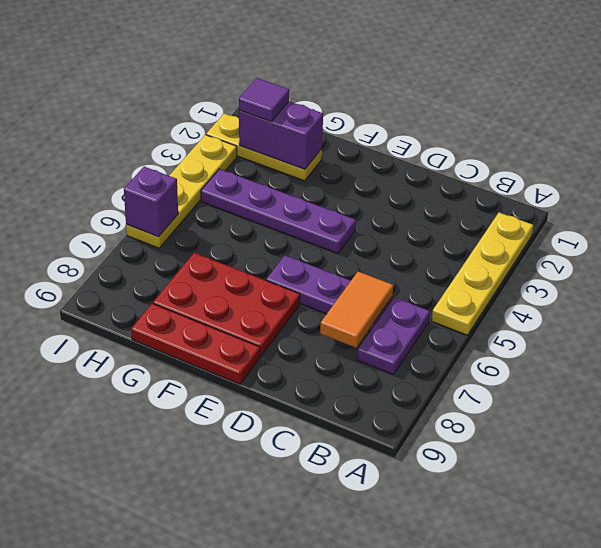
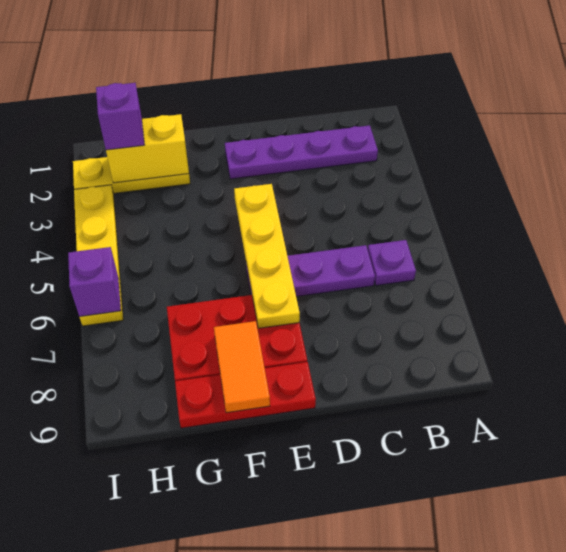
yellow plate A2:A5 level 1 -> yellow plate E4:E7 level 2
purple plate B6:B7 level 1 -> purple plate B6 level 1
orange tile C6:C7 level 2 -> orange tile F8:F9 level 2
purple plate E4:H4 level 1 -> purple plate B2:E2 level 1
purple brick G2:H2 level 2 -> yellow brick G2:H2 level 2
purple tile H2 level 3 -> purple brick H2 level 3

